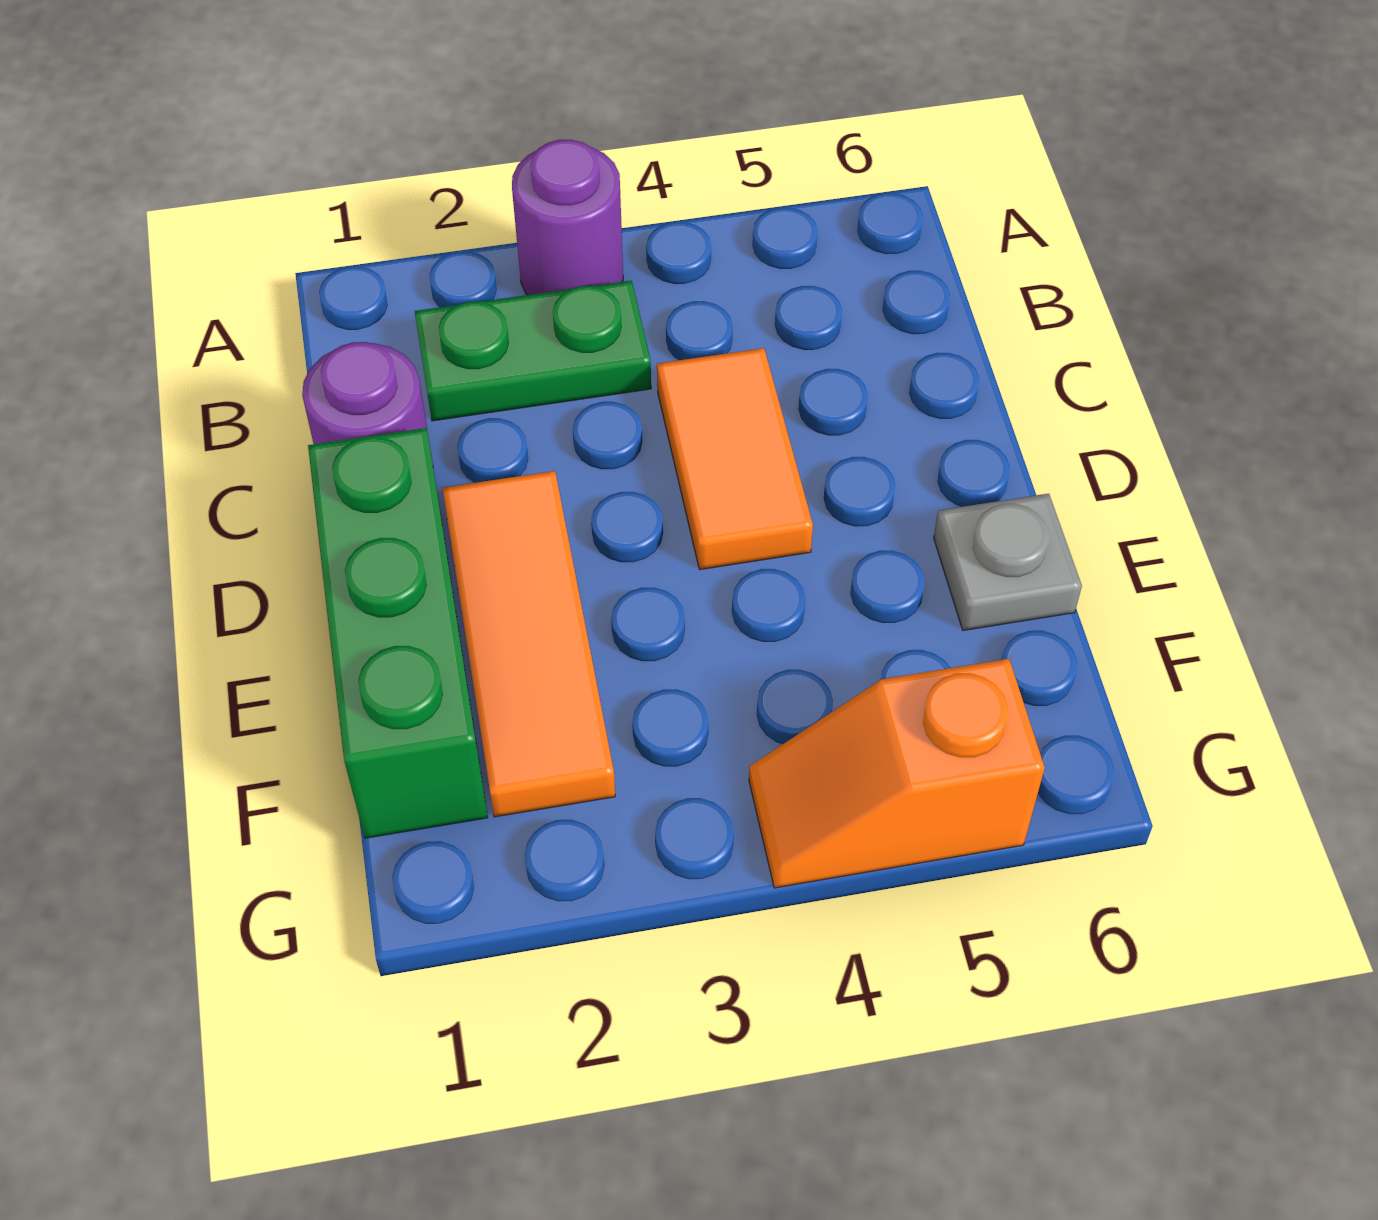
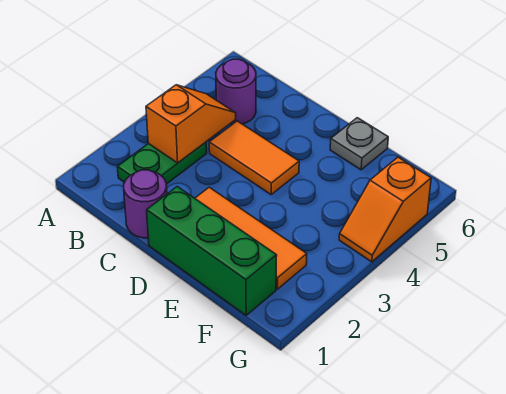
purple round brick A3 level 1 -> purple round brick B5 level 1
none -> orange slope B3:B4 level 2 top 3

